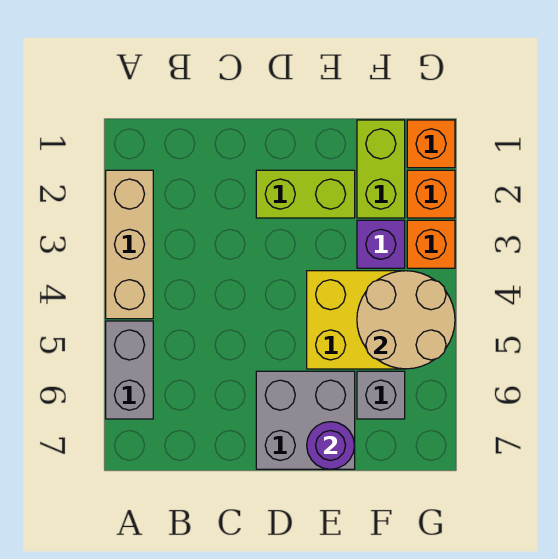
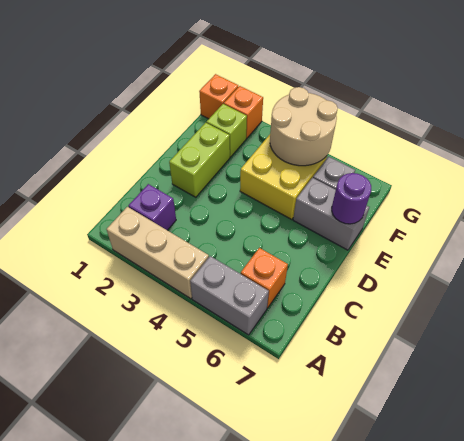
grey brick D6:E7 level 1 -> grey brick E6:E7 level 1
lime brick F1:F2 level 1 -> lime brick F2 level 1
purple brick F3 level 1 -> purple brick B2 level 1
orange brick G3 level 1 -> orange brick B6 level 1

